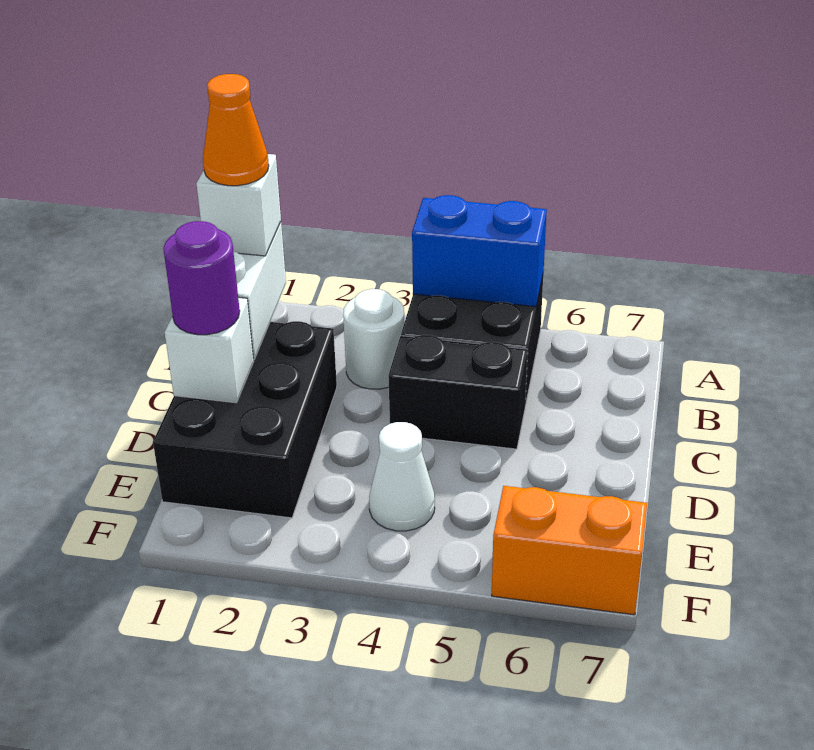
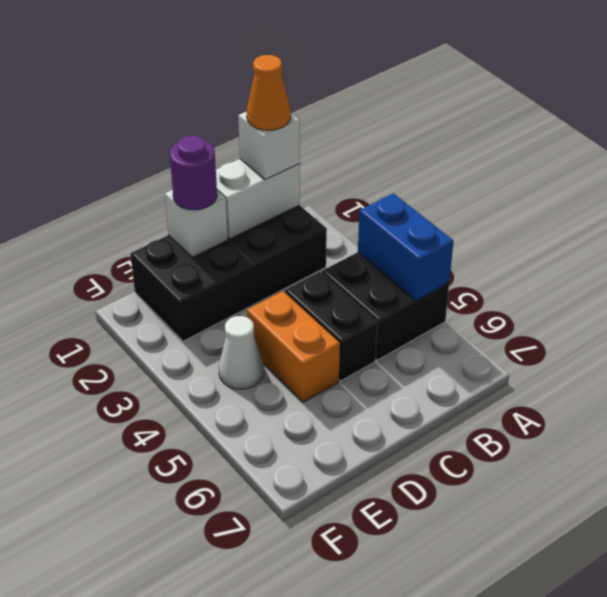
white round brick B3 level 1 -> none
black brick C1:E2 level 1 -> black brick B1:E2 level 1
orange brick F6:F7 level 1 -> orange brick D4:D5 level 1

